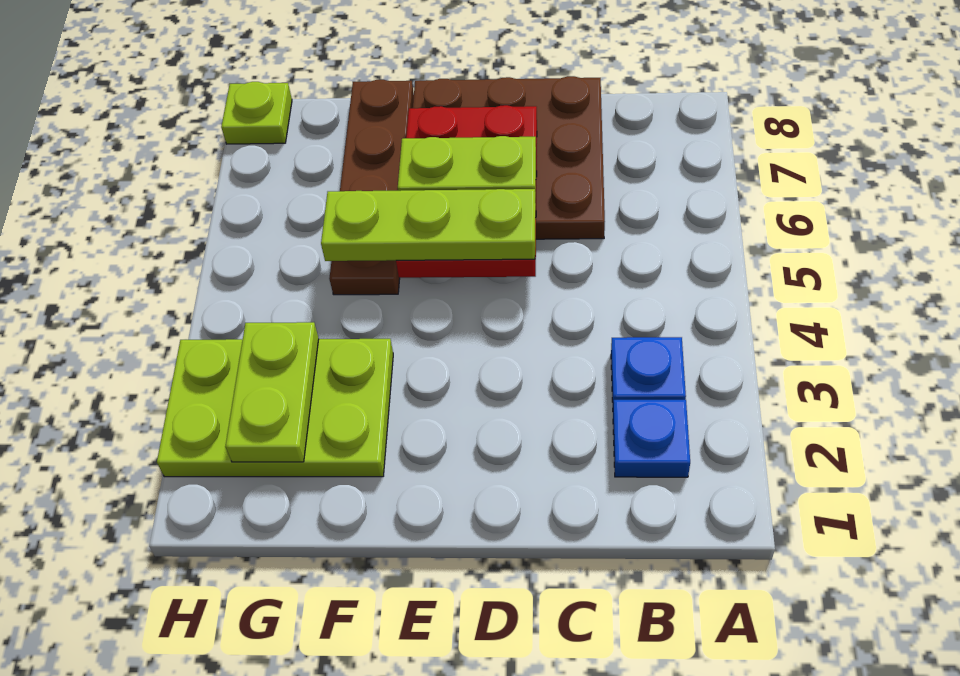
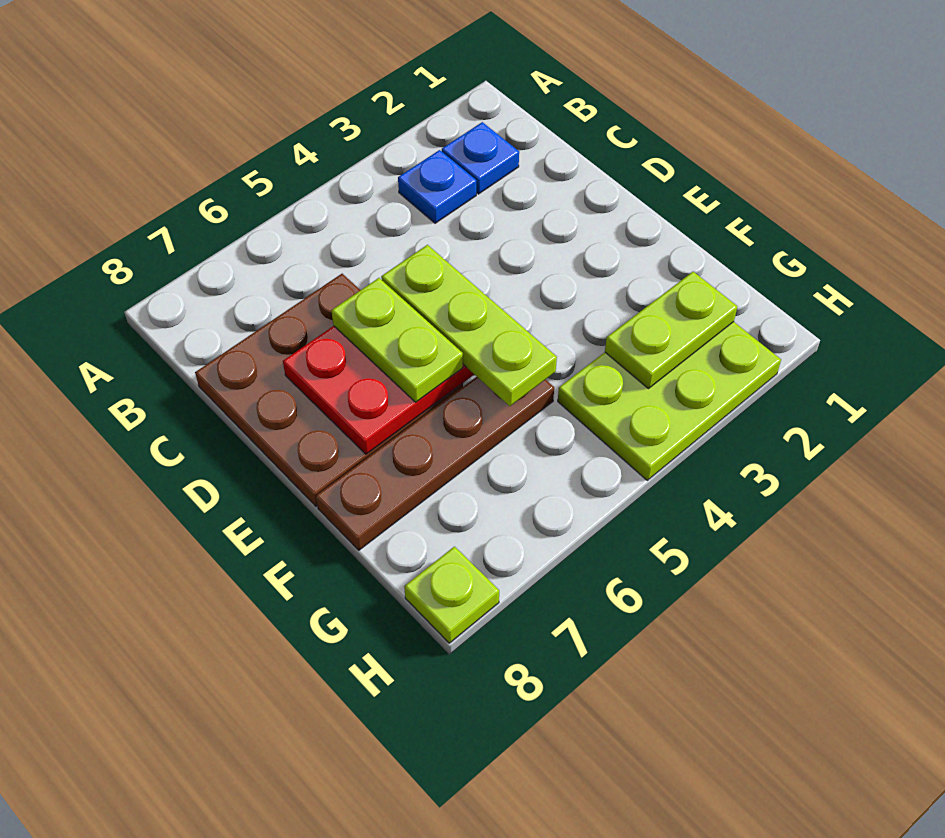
lime plate F2:H3 level 1 -> lime plate G2:H4 level 1

